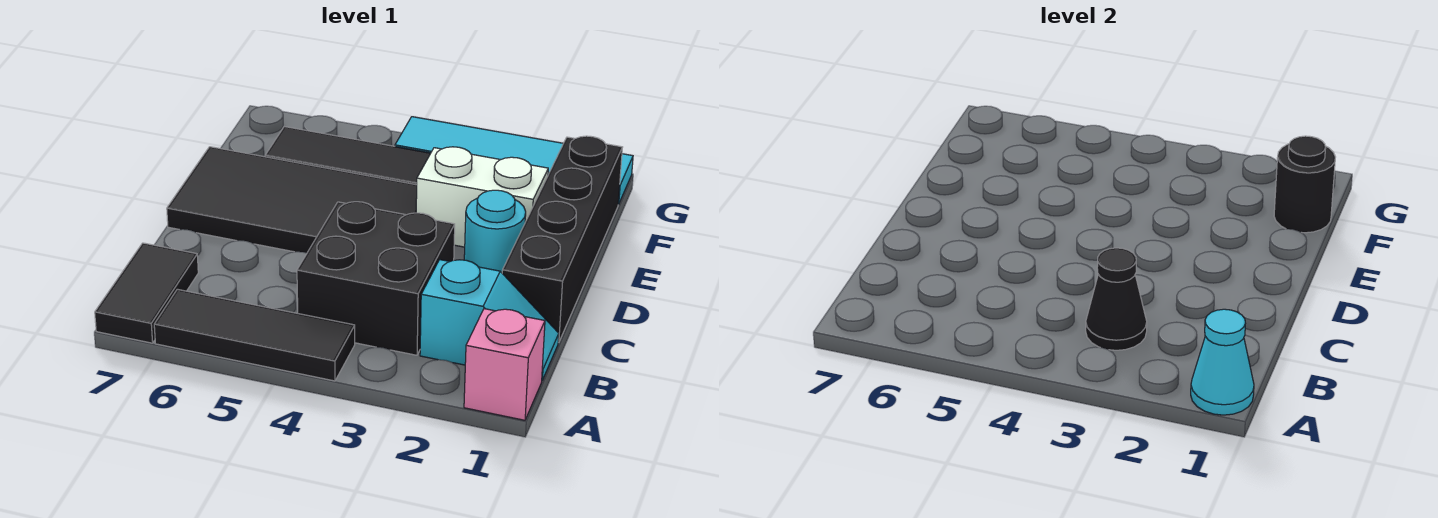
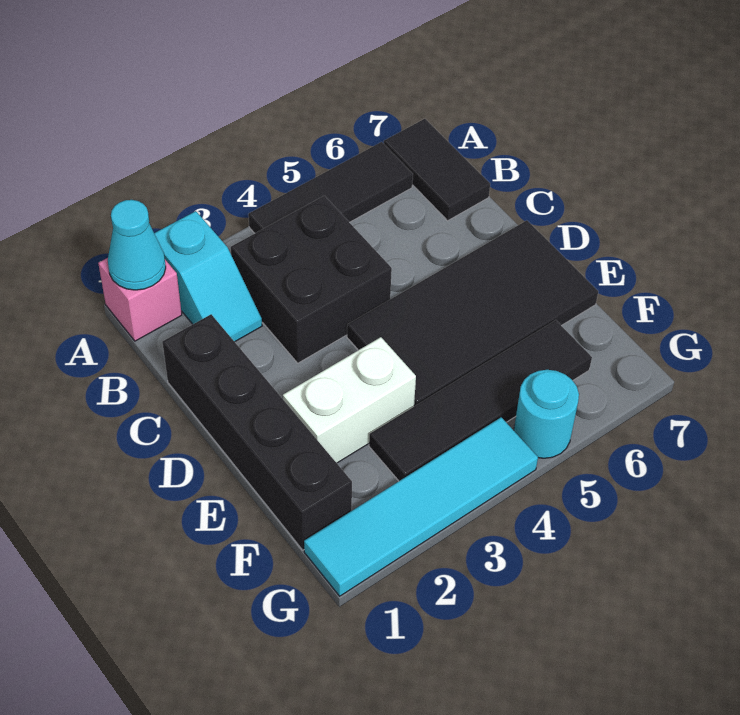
cyan slope B1:B2 level 1 top 2 -> cyan slope A2:B2 level 1 top A
black cone B3 level 2 -> none
cyan round brick D2 level 1 -> cyan round brick G5 level 1
black round brick F1 level 2 -> none

